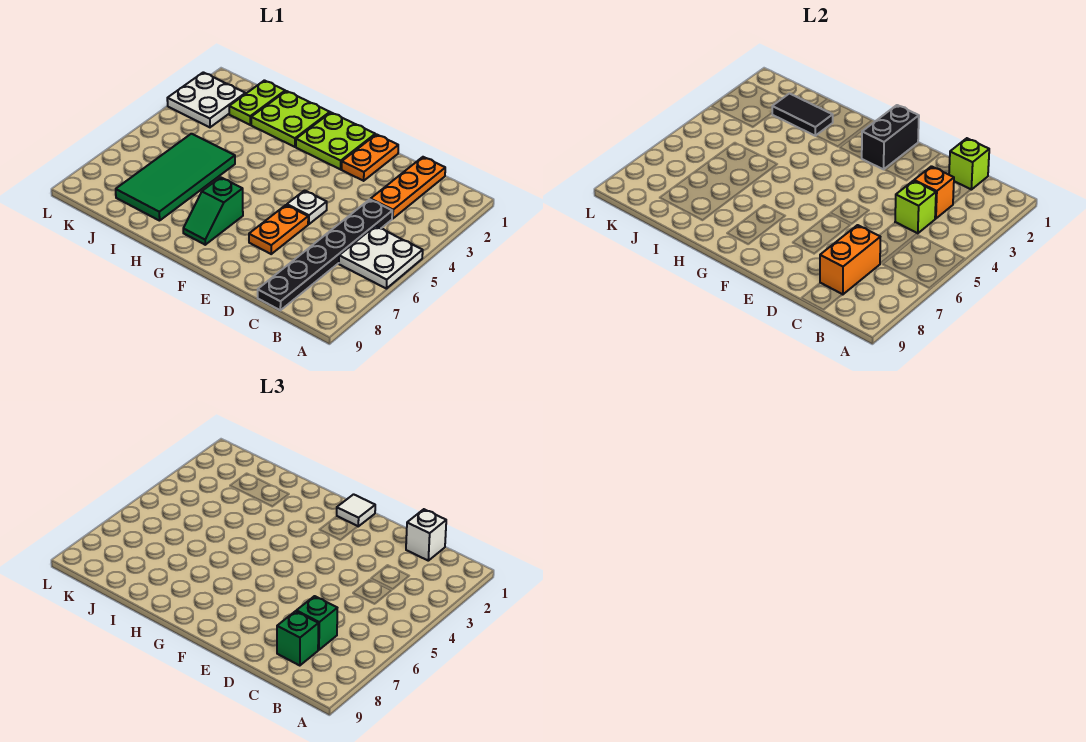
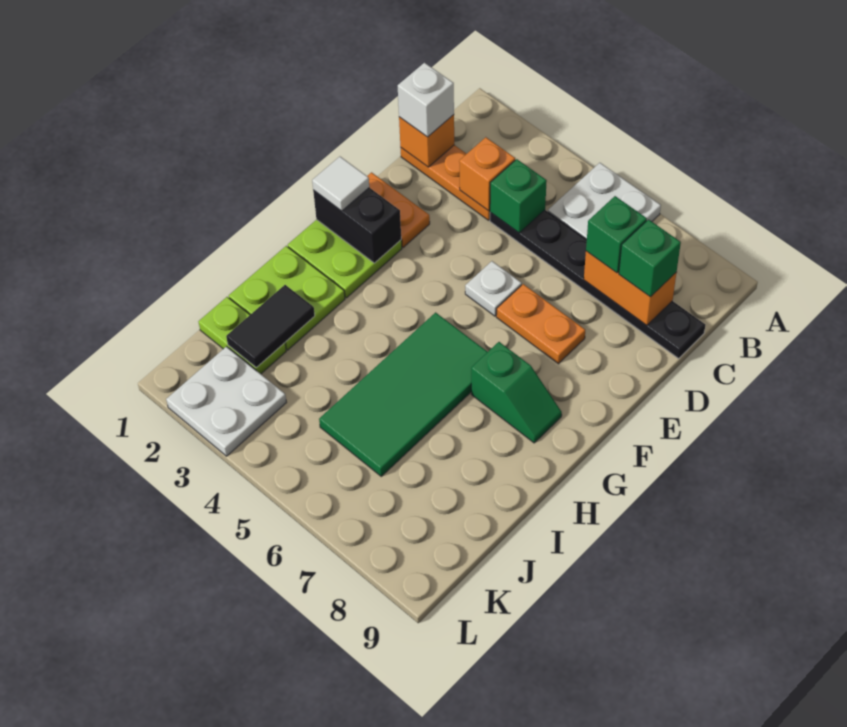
lime brick C1 level 2 -> orange brick C1 level 2
lime brick C4 level 2 -> green brick C4 level 2
green tile I5:J8 level 1 -> green tile G5:J6 level 1

